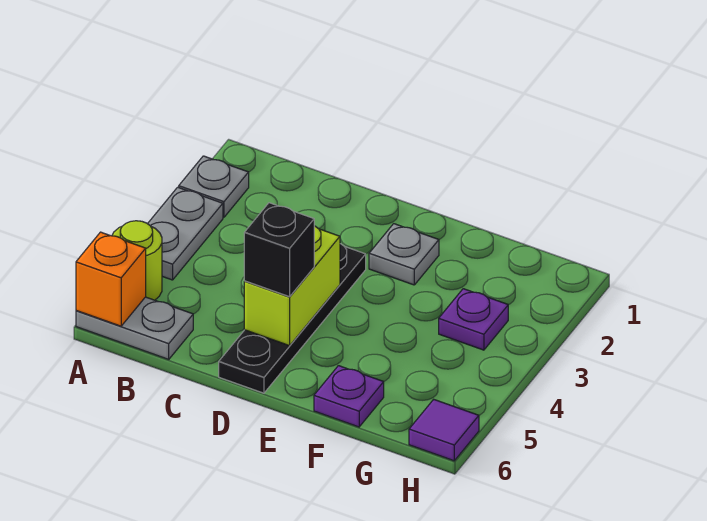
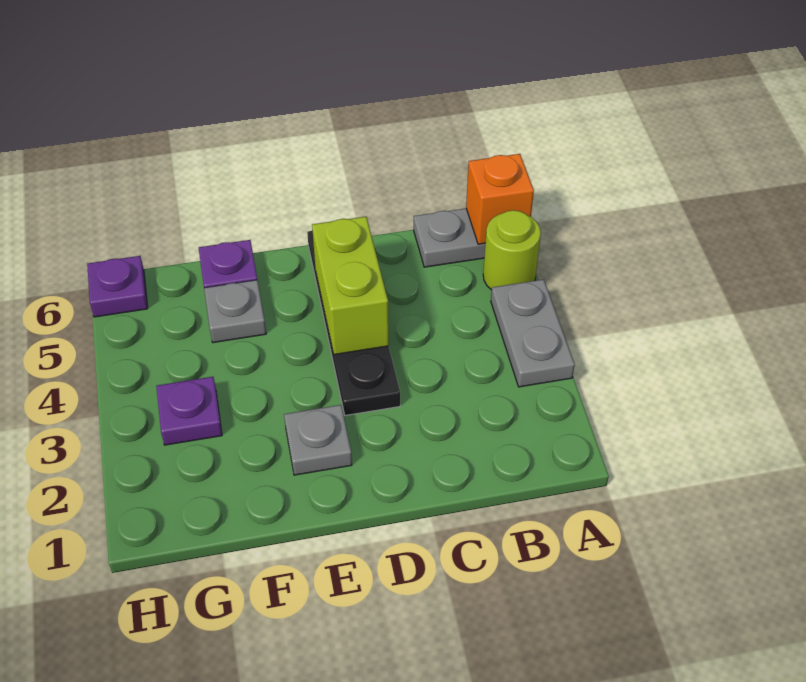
grey plate A2 level 1 -> grey plate F5 level 1
black brick D5 level 3 -> none
purple tile H6 level 1 -> purple plate H6 level 1

